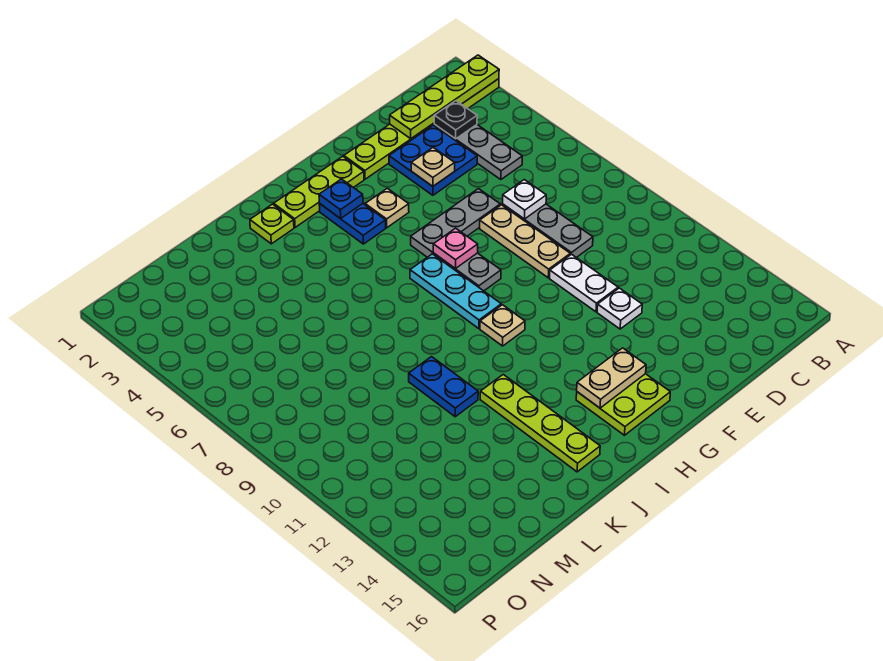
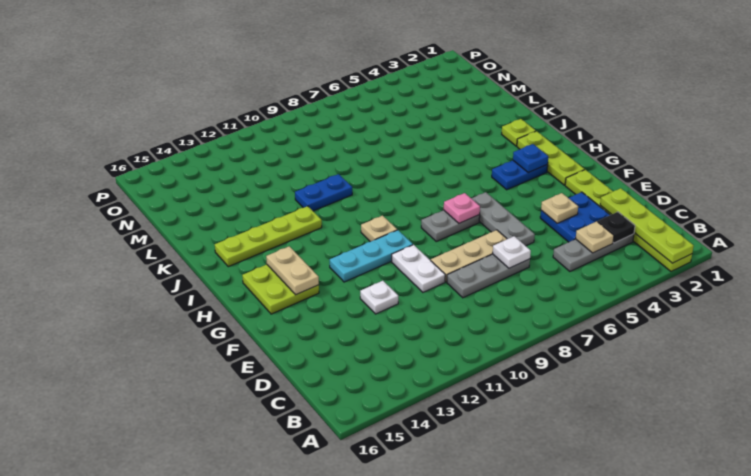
white plate E10:E11 level 1 -> white plate E10:F10 level 1
tan plate G4 level 1 -> tan plate C4 level 2
cyan plate H7:H9 level 1 -> cyan plate G10:G12 level 1

